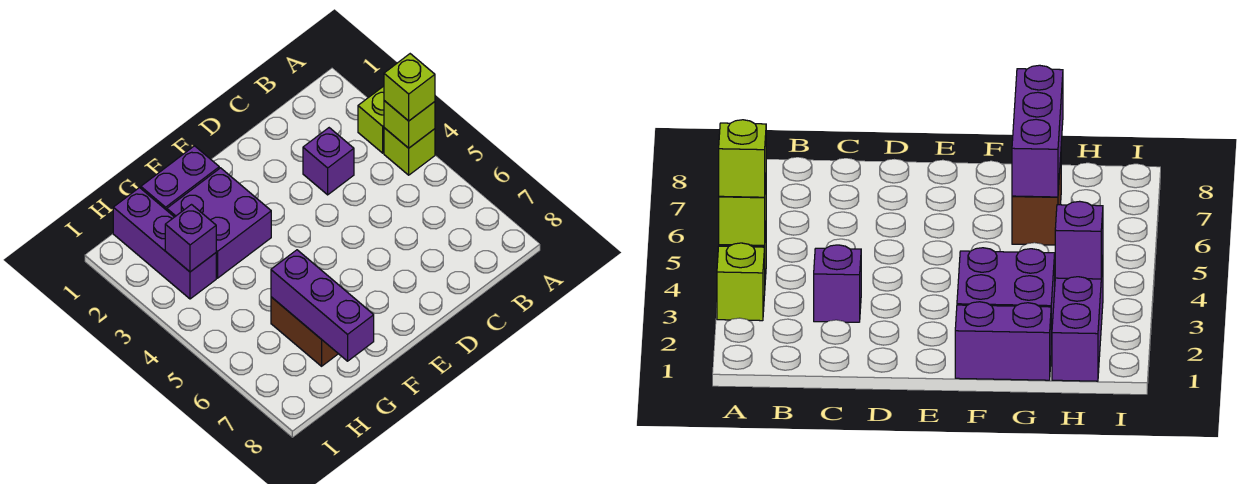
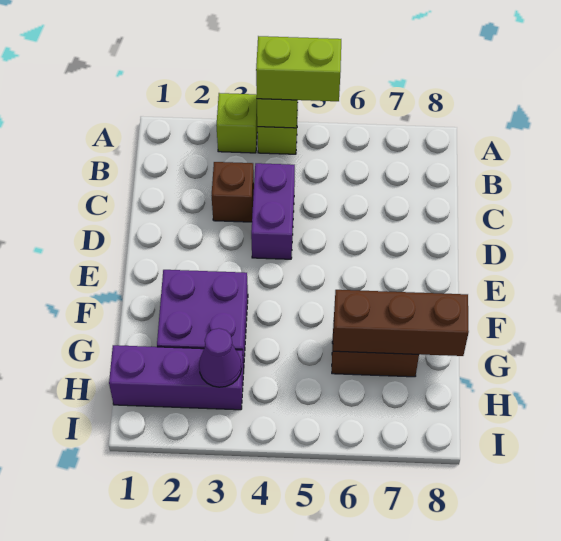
lime brick A4 level 3 -> lime brick A4:A5 level 3
purple brick C3 level 1 -> brown brick C3 level 1
purple brick F1:G1 level 1 -> purple brick C4:D4 level 1
purple brick G6:G8 level 2 -> brown brick G6:G8 level 2
purple brick H3 level 2 -> purple cone H3 level 2

